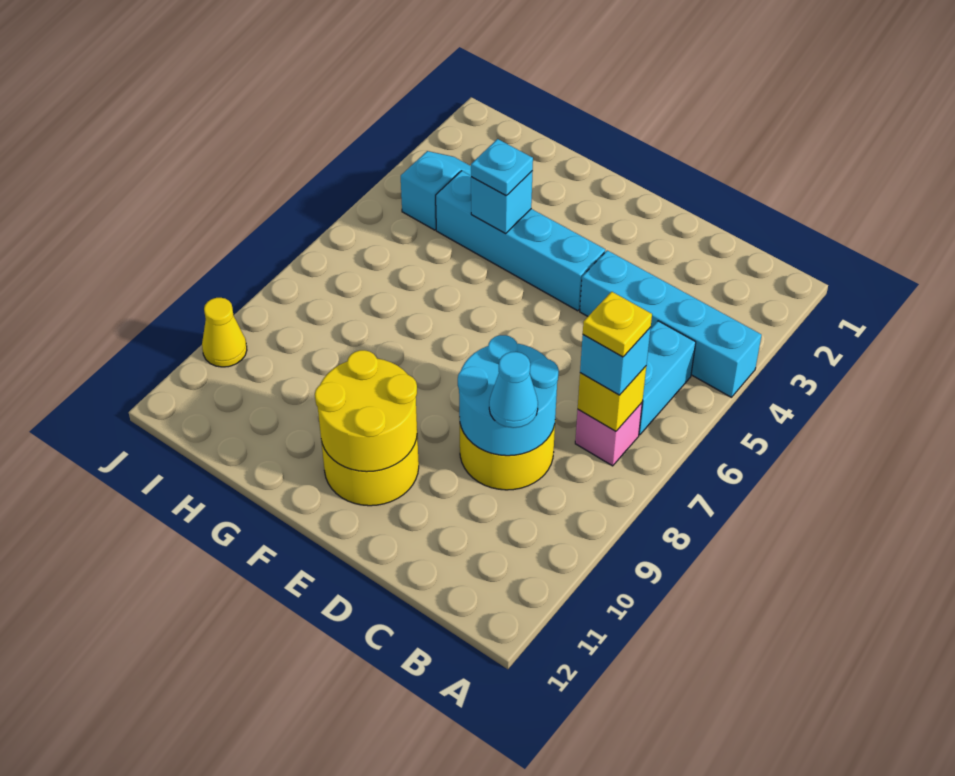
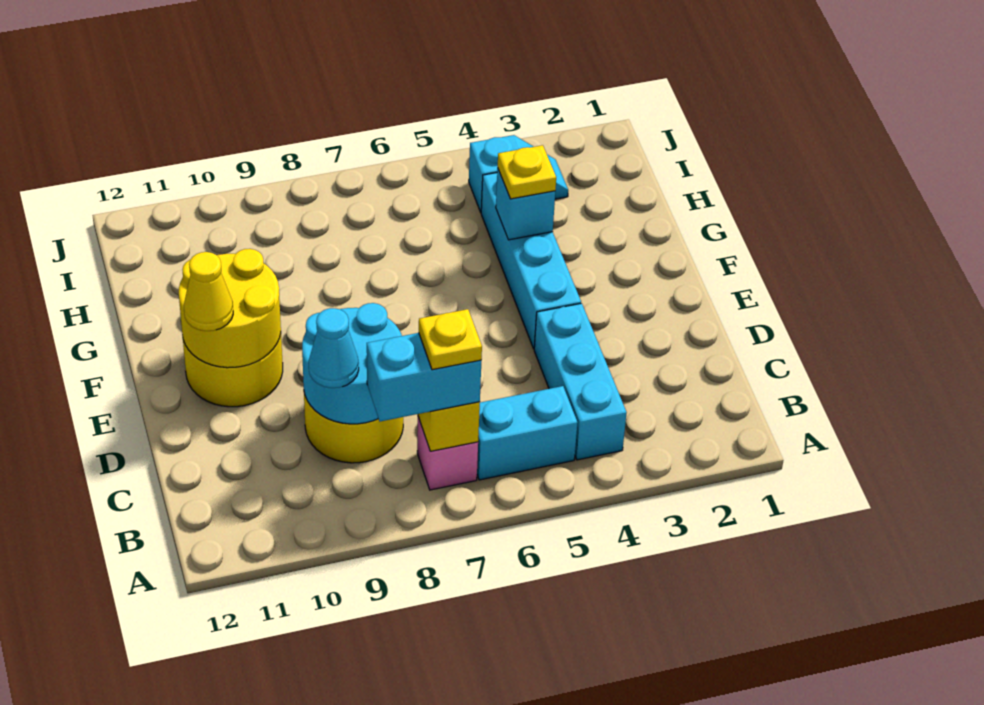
cyan brick A4:D4 level 1 -> cyan brick B4:D4 level 1
cyan brick B7 level 3 -> cyan brick B7:B8 level 3
cyan plate G4 level 3 -> yellow plate G4 level 3
yellow cone J10 level 1 -> yellow cone E11 level 3

